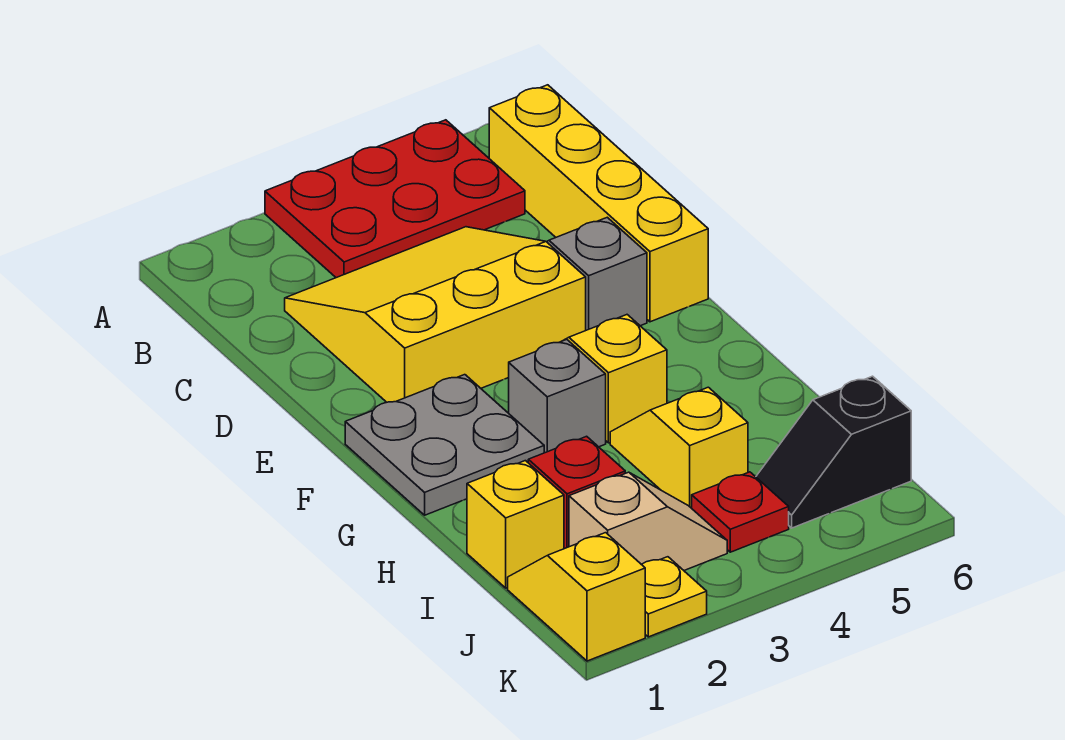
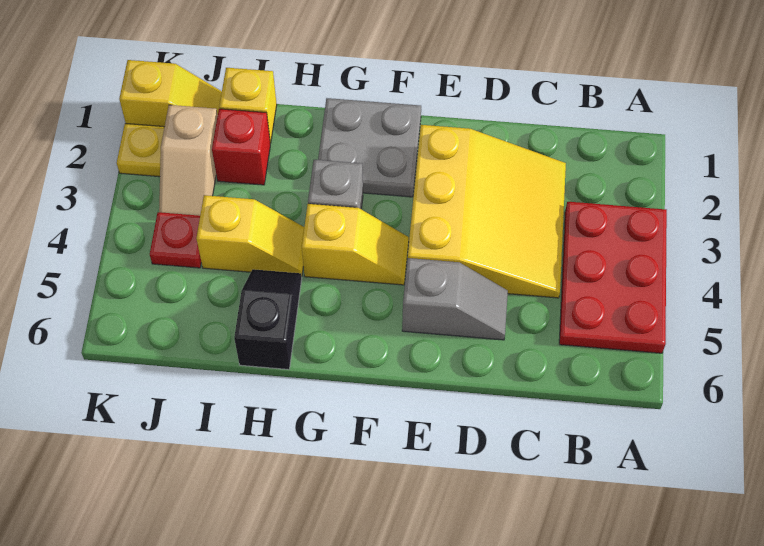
yellow brick B6:E6 level 1 -> none
black slope J5:J6 level 1 top 6 -> black slope H5:H6 level 1 top 6

